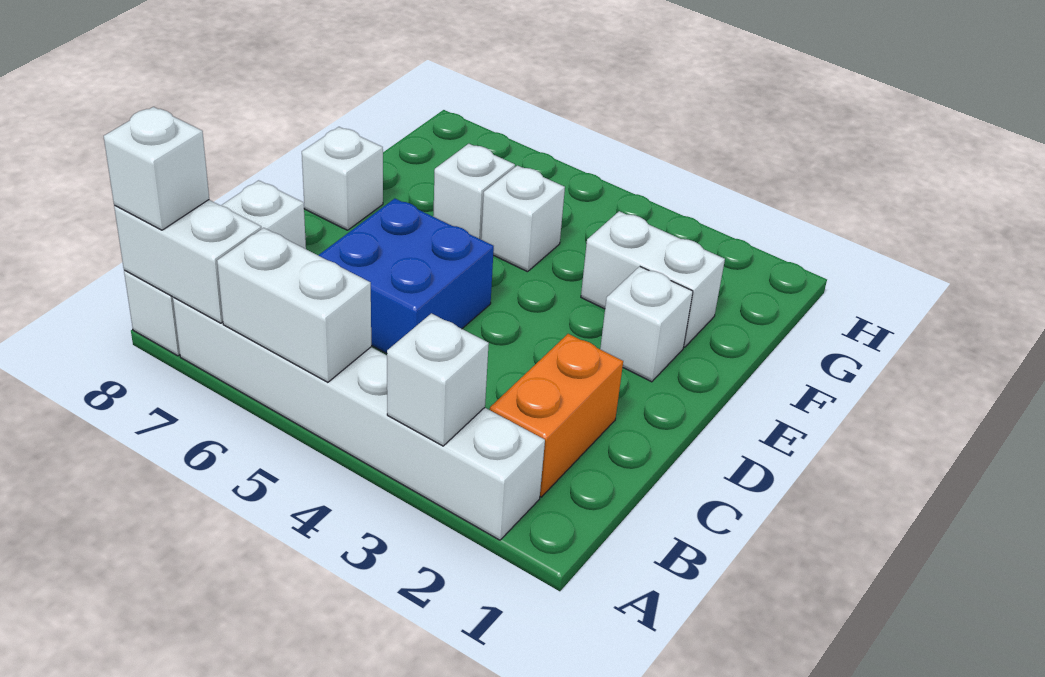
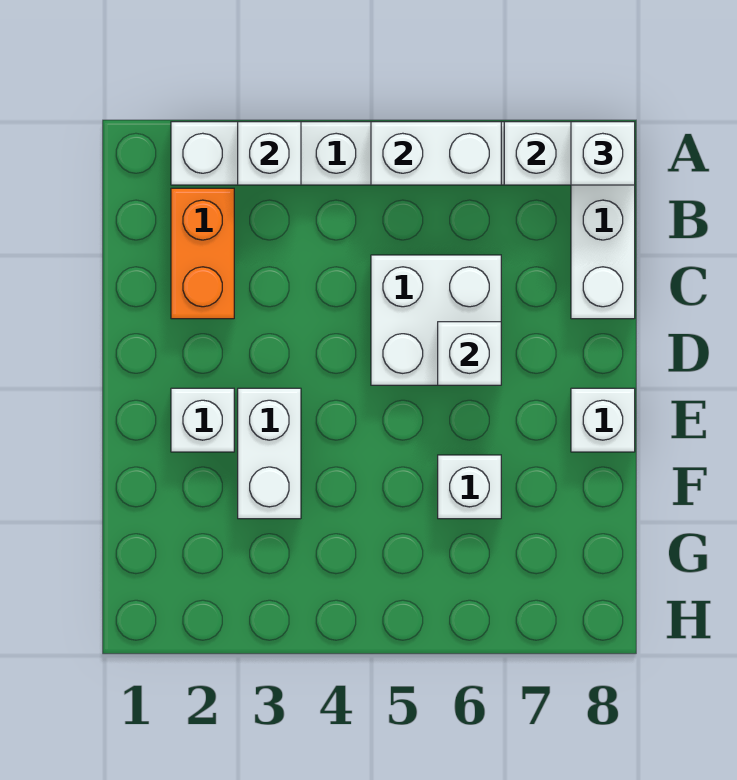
blue brick C5:D6 level 1 -> white brick C5:D6 level 1
white brick F2:F3 level 1 -> white brick E3:F3 level 1
white brick F5 level 1 -> white brick D6 level 2

